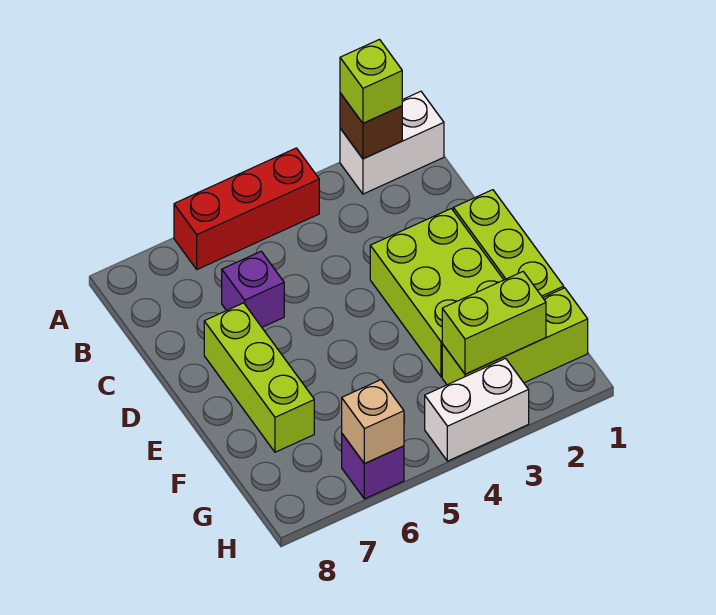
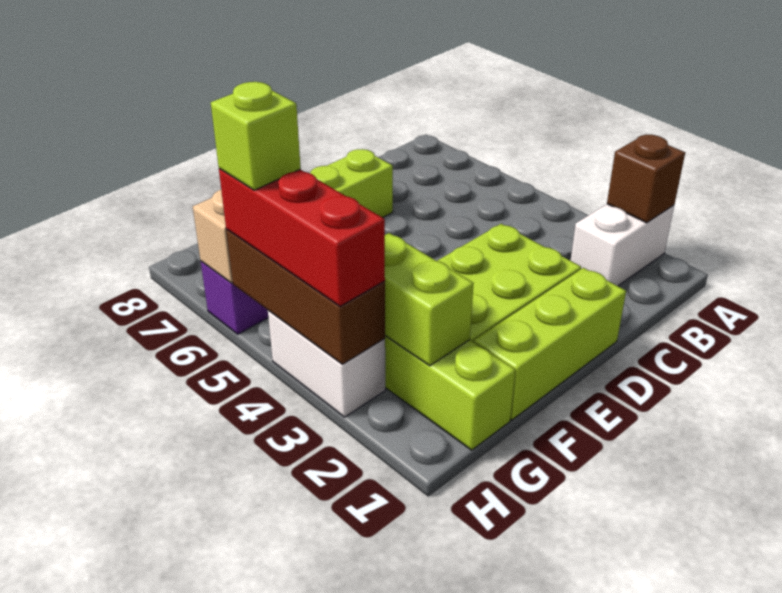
white brick A1:A2 level 1 -> white brick A2:B2 level 1
lime brick A2 level 3 -> lime brick H5 level 4
red brick A4:A6 level 1 -> red brick H3:H5 level 3
purple brick C6 level 1 -> none
none -> brown brick H3:H5 level 2

